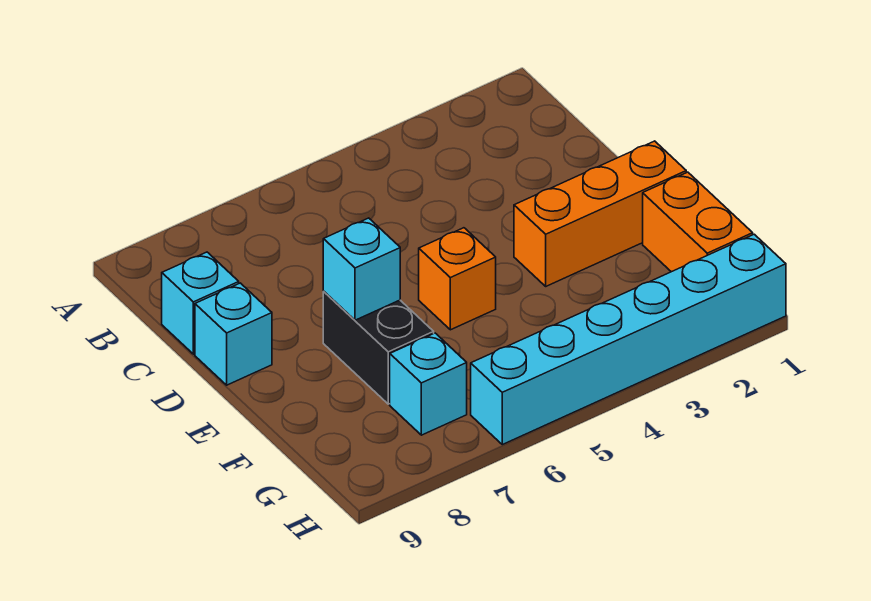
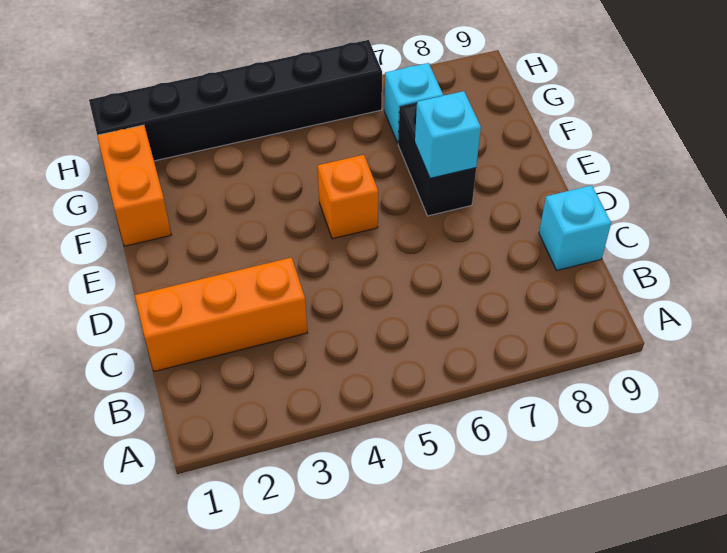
cyan brick D9 level 1 -> none
orange brick E1:E3 level 1 -> orange brick C1:C3 level 1
cyan brick H1:H6 level 1 -> black brick H1:H6 level 1

